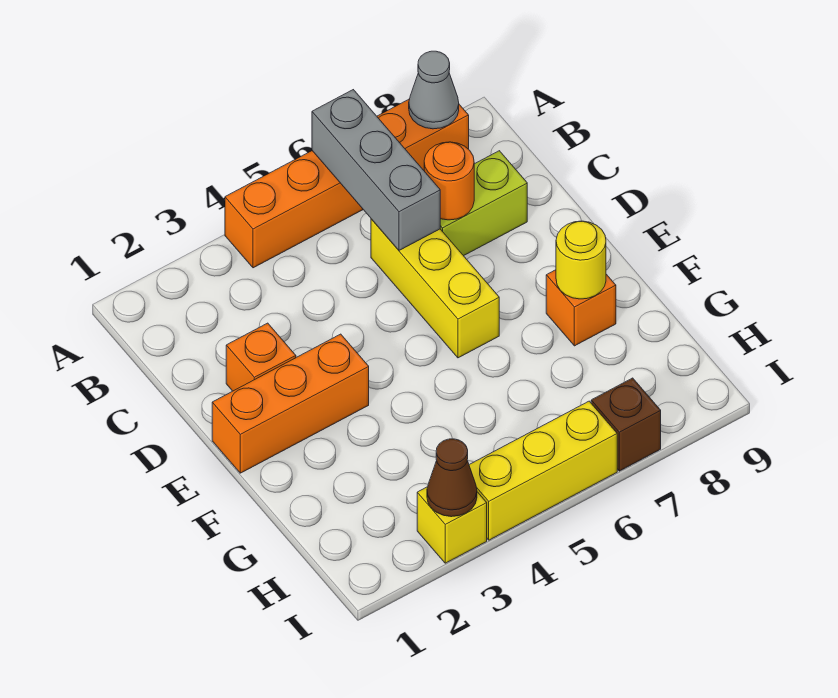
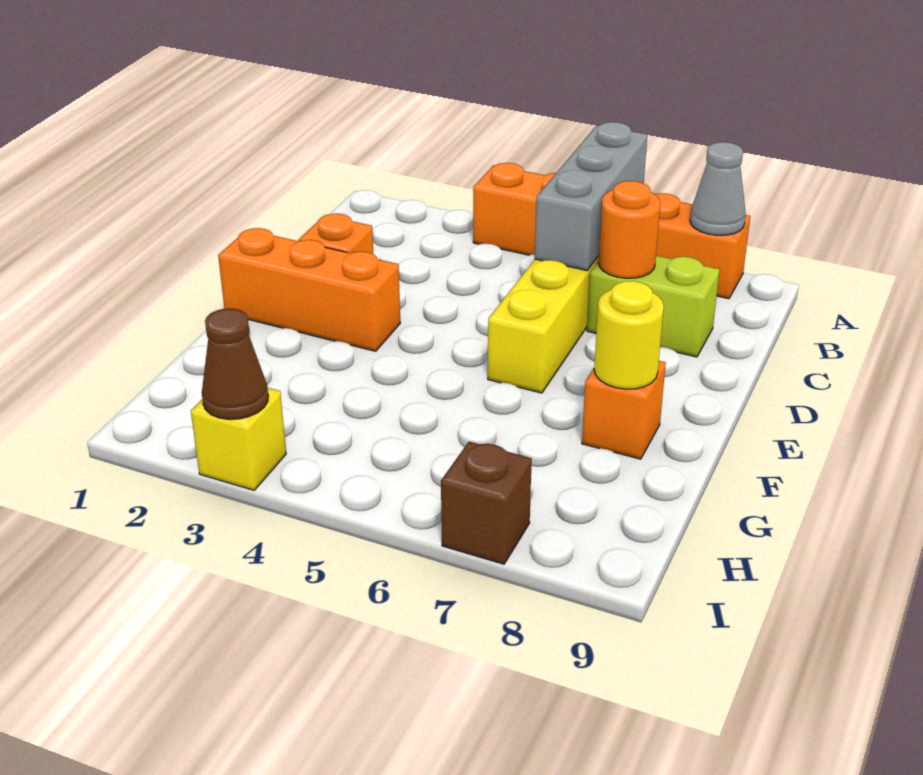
yellow brick I4:I6 level 1 -> none

